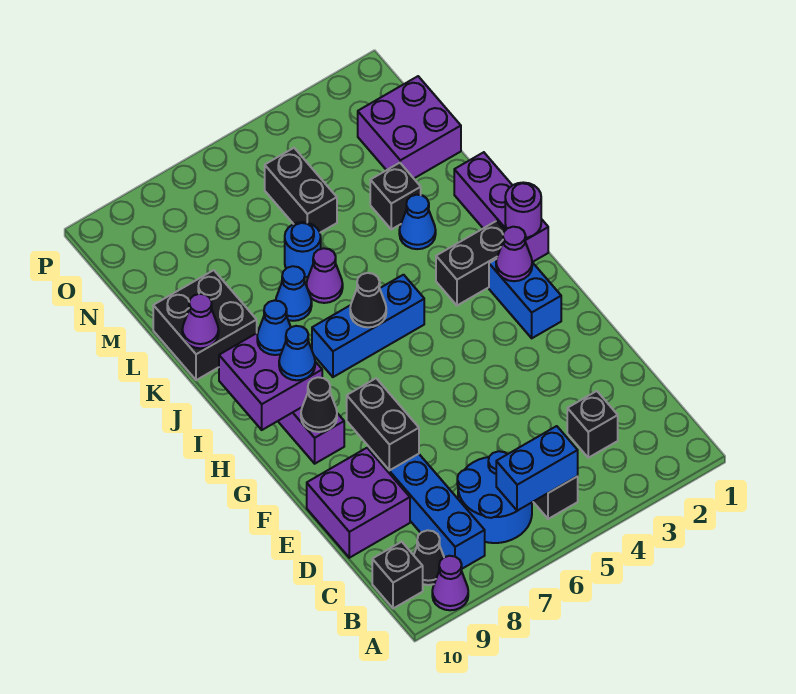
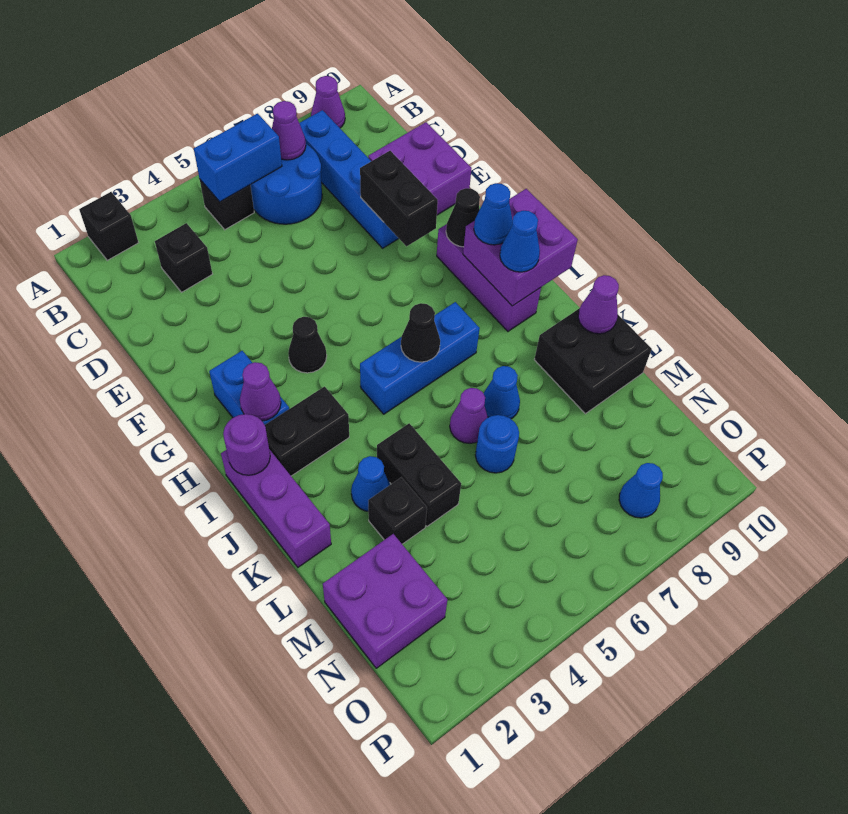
none -> purple cone B7 level 2
black cone B9 level 1 -> black cone G4 level 1
black brick B10 level 1 -> black brick A2 level 1
black brick M5:N5 level 1 -> black brick K4:L4 level 1
none -> blue cone O8 level 1

